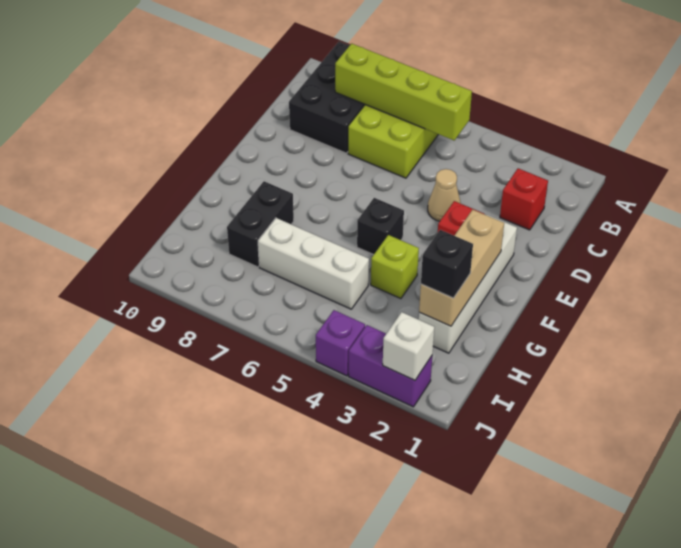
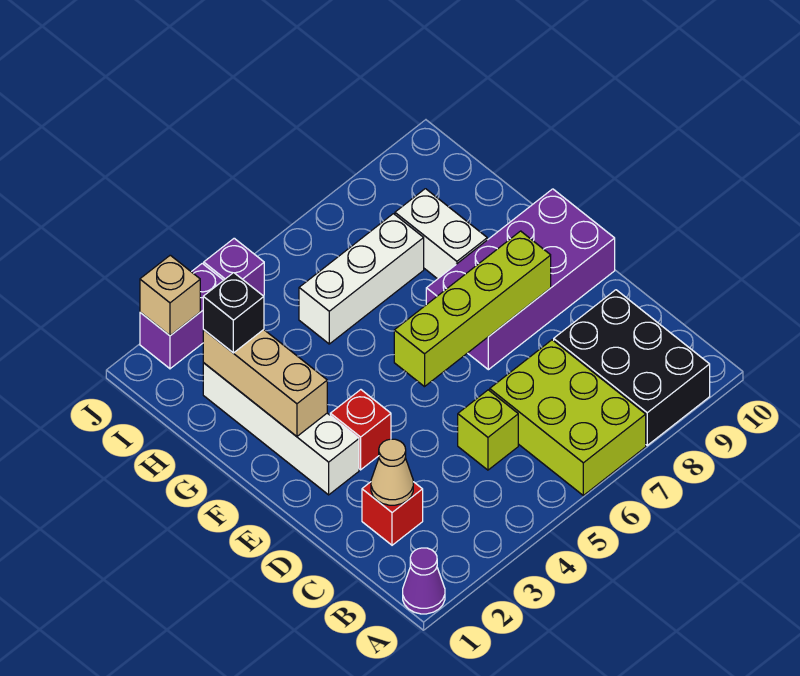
none -> purple cone A1 level 1
lime brick B5:B8 level 2 -> lime brick E5:E8 level 2
tan cone D4 level 1 -> tan cone C2 level 2
none -> purple brick E7:F10 level 1
black brick F5 level 1 -> none
lime brick G4 level 1 -> lime brick C5 level 1
black brick G8:H8 level 1 -> white brick G8:H8 level 1
white brick J2 level 2 -> tan brick J2 level 2

